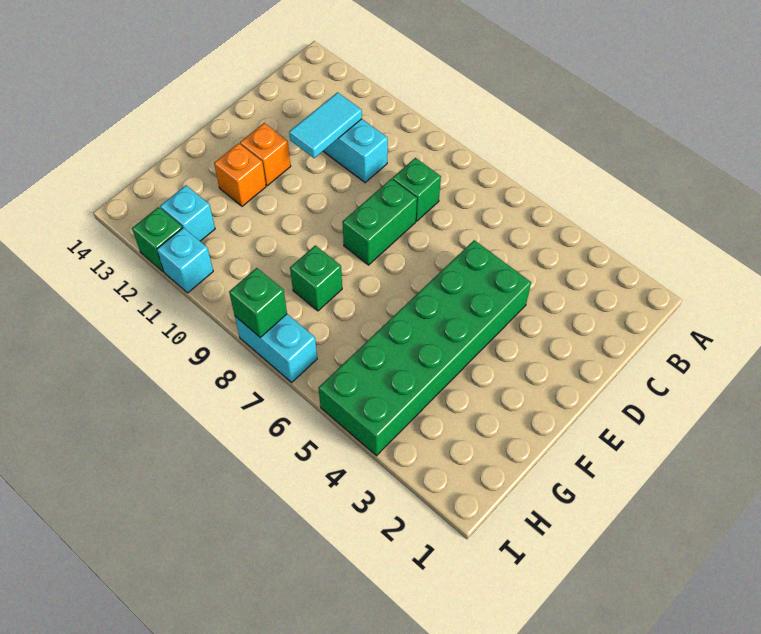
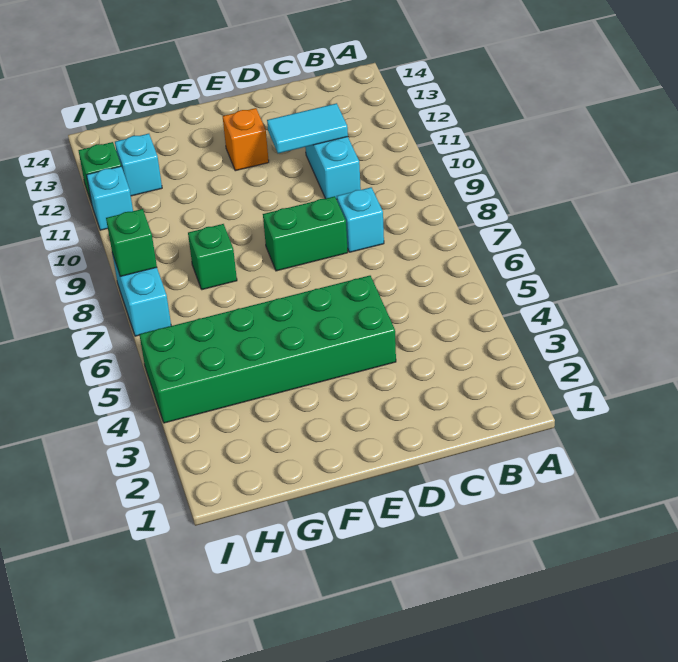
green brick C8 level 1 -> cyan brick C8 level 1
orange brick F12 level 1 -> none

